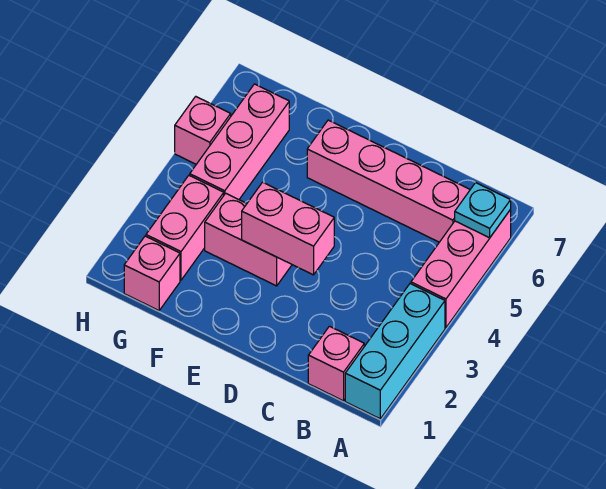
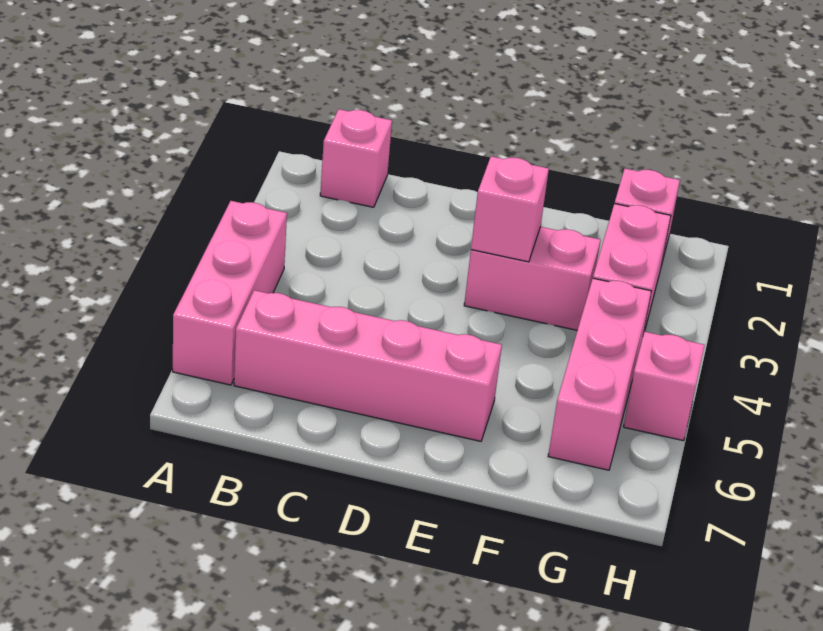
cyan brick A1:A3 level 1 -> none
cyan plate A6 level 2 -> none
pink brick D3:E3 level 2 -> pink brick E3 level 2

